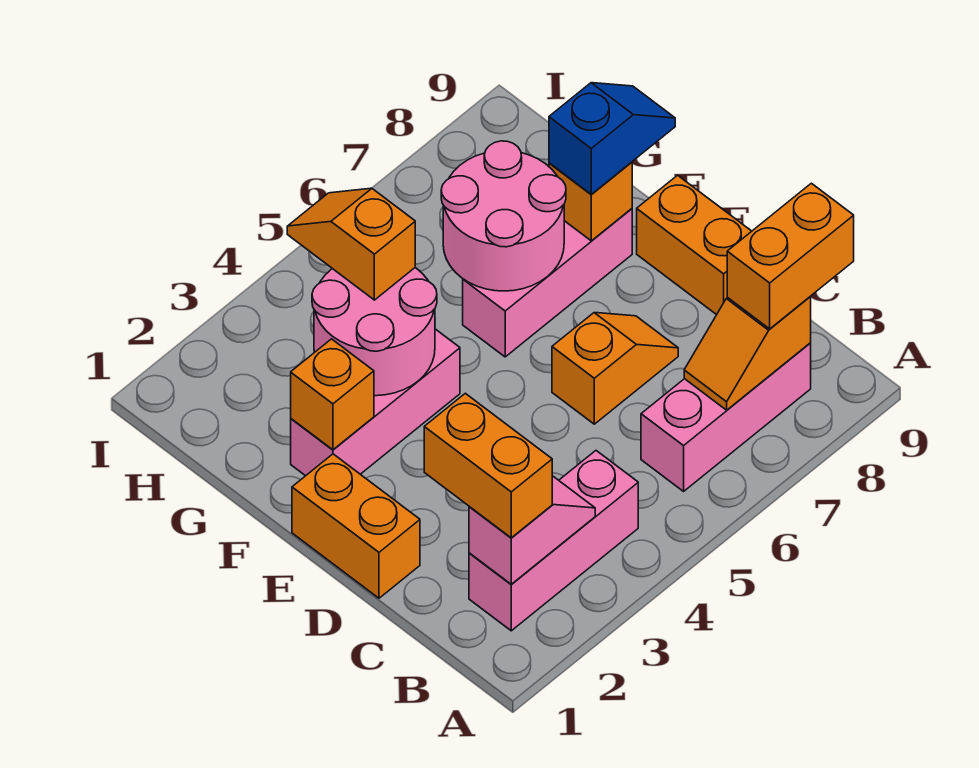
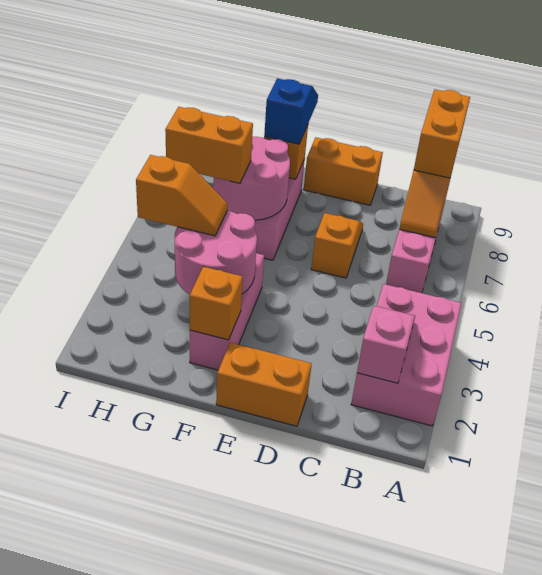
pink brick B2:B4 level 1 -> pink brick A2:B4 level 1
orange brick B2:C2 level 3 -> orange brick G6:H6 level 3
orange slope G4:H4 level 3 top G -> orange slope G4:H4 level 3 top H

